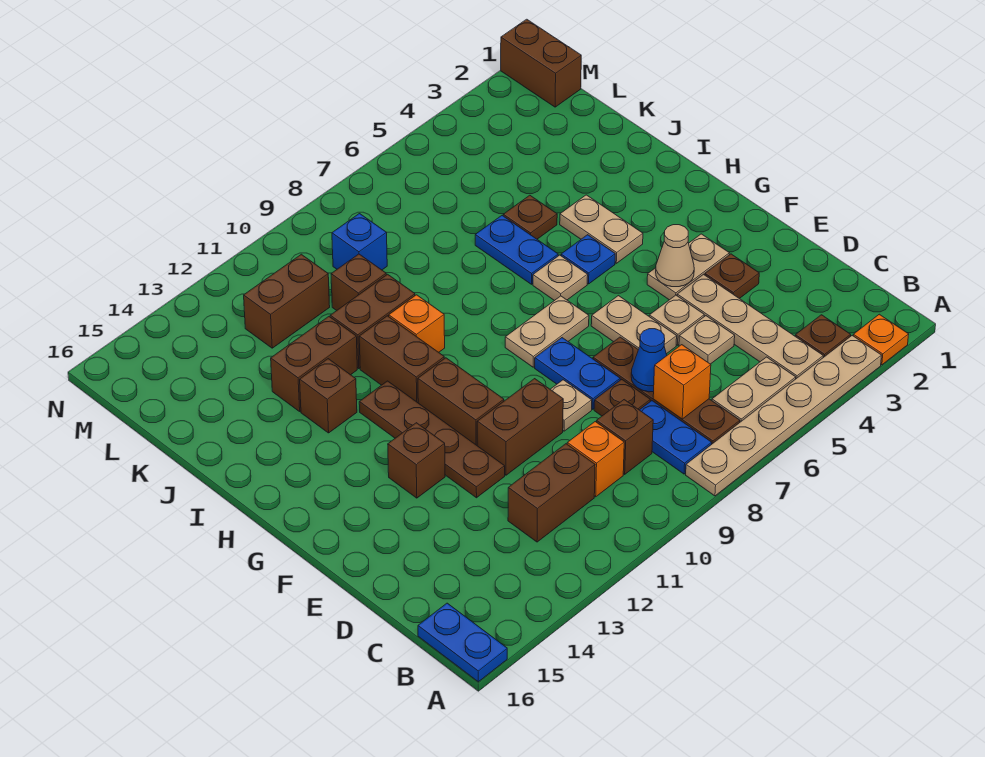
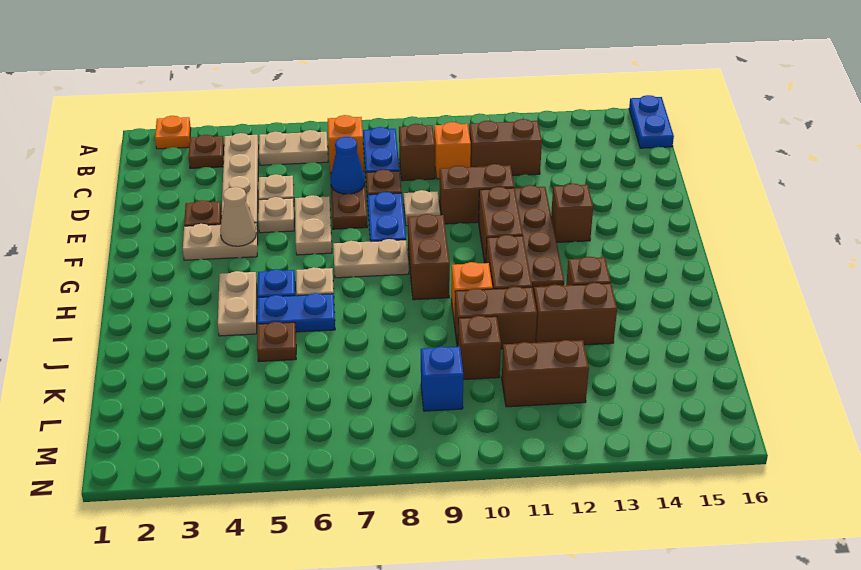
tan plate A3:A8 level 1 -> none
blue plate I6:J6 level 1 -> blue plate I5:I6 level 1
brown brick M1:N1 level 1 -> brown brick G9:H9 level 1

